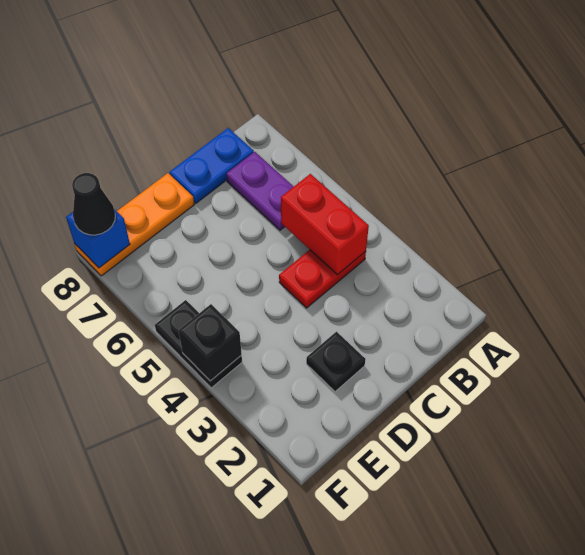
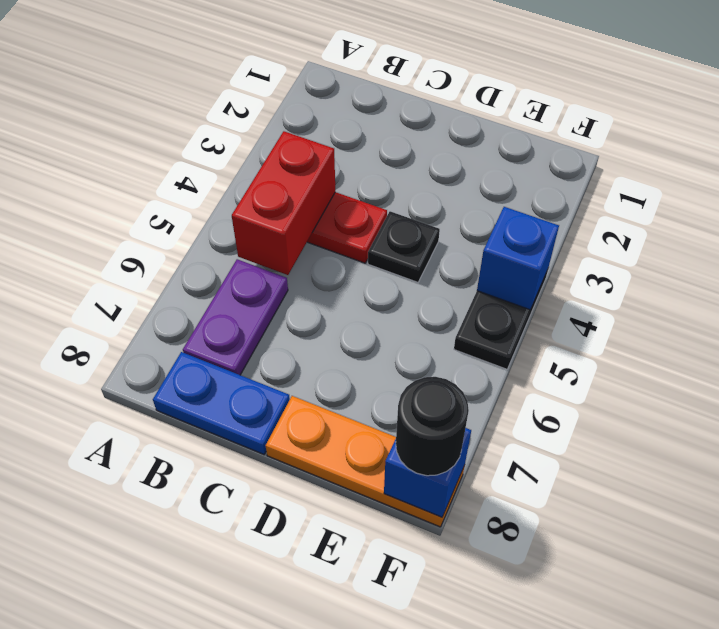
black plate D2 level 1 -> black plate D4 level 1
black brick F4 level 2 -> blue brick F4 level 2
black cone F8 level 3 -> black round brick F8 level 3

